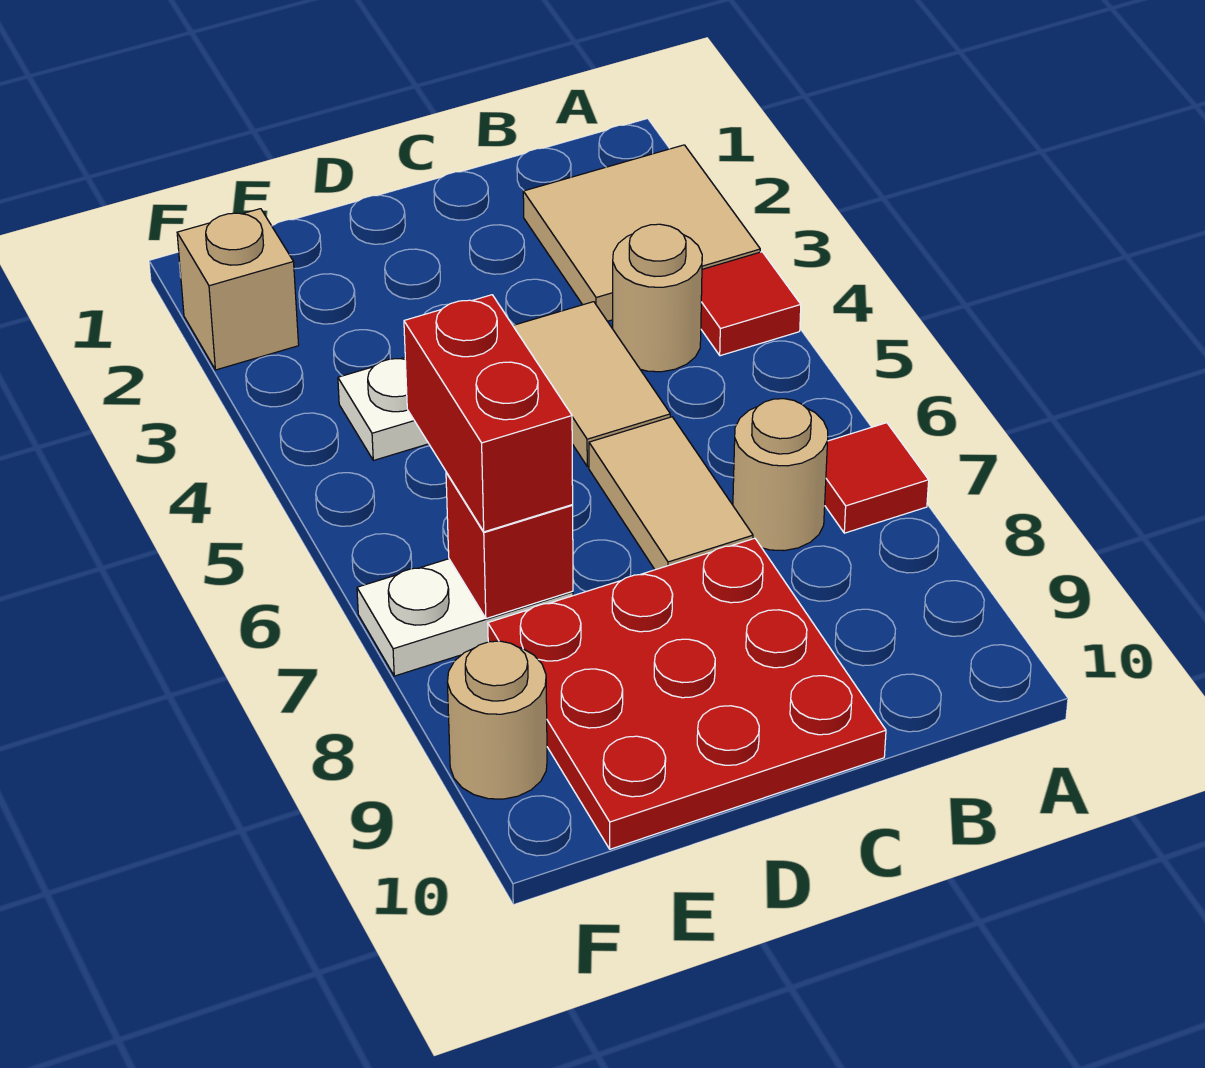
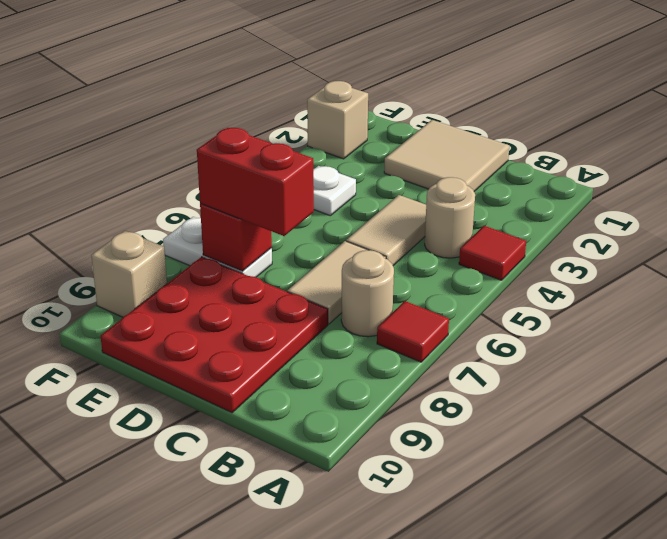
tan tile A2:B3 level 1 -> tan tile C1:D2 level 1
red brick E6:E7 level 3 -> red brick D7:E7 level 3
tan round brick F9 level 1 -> tan brick F9 level 1

